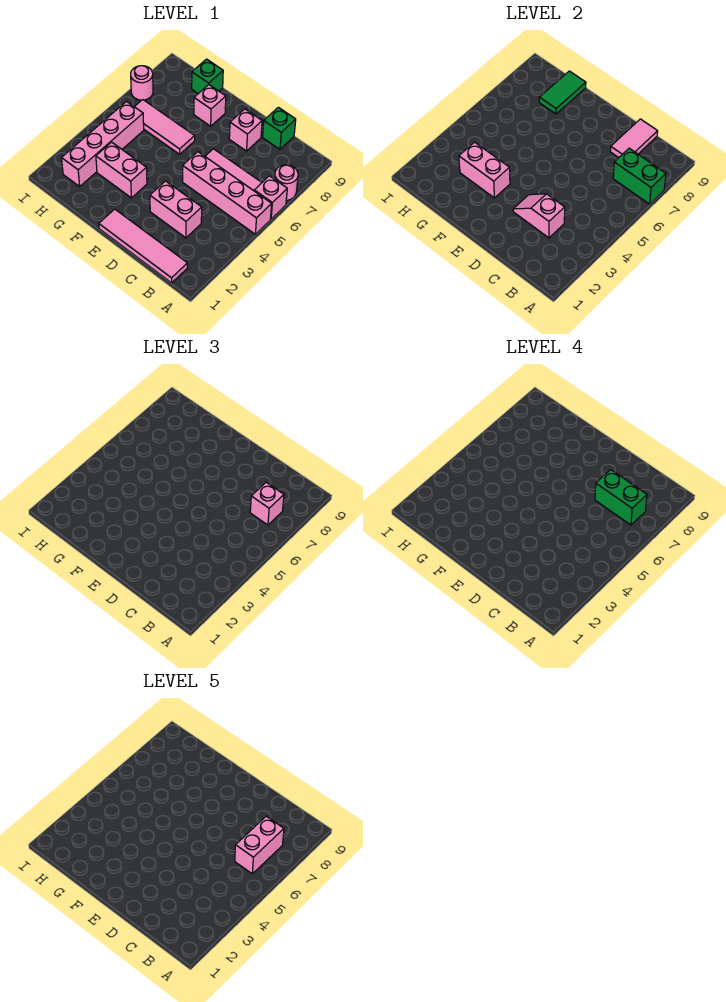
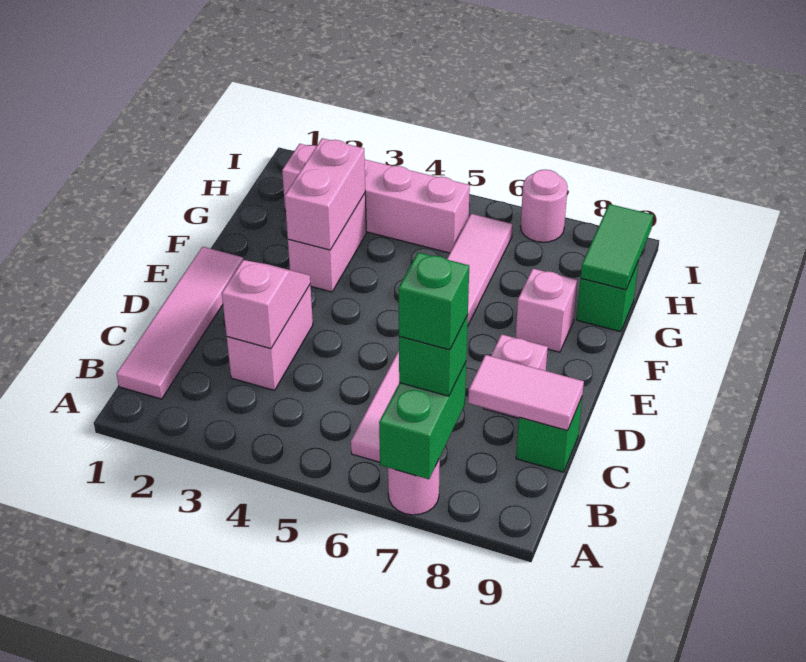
pink brick A5:D5 level 1 -> none
pink brick A6 level 1 -> none
pink brick B6:B7 level 5 -> none
pink brick B7 level 3 -> green brick B7 level 3
green brick B7:C7 level 4 -> green brick B7 level 4
green tile G8:G9 level 2 -> green tile G9:H9 level 2

